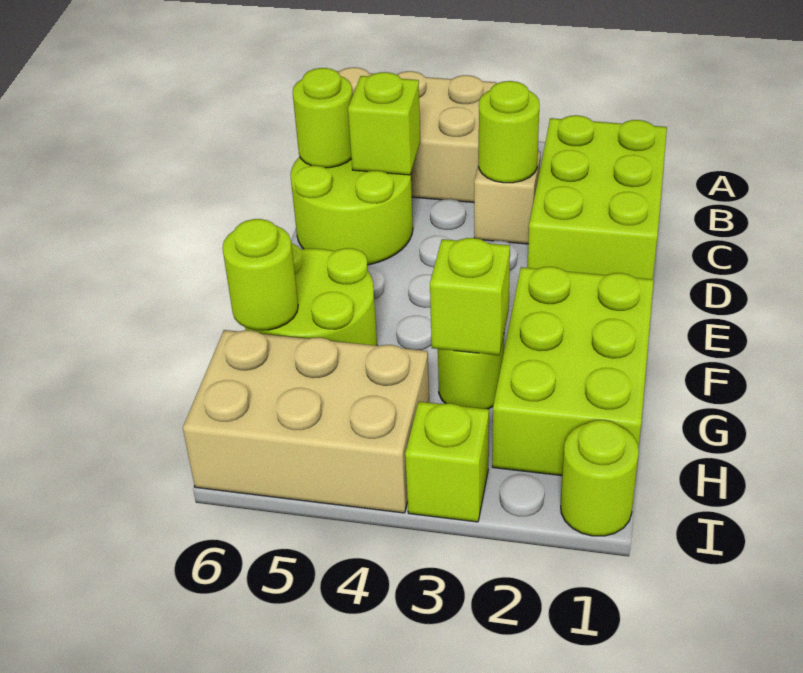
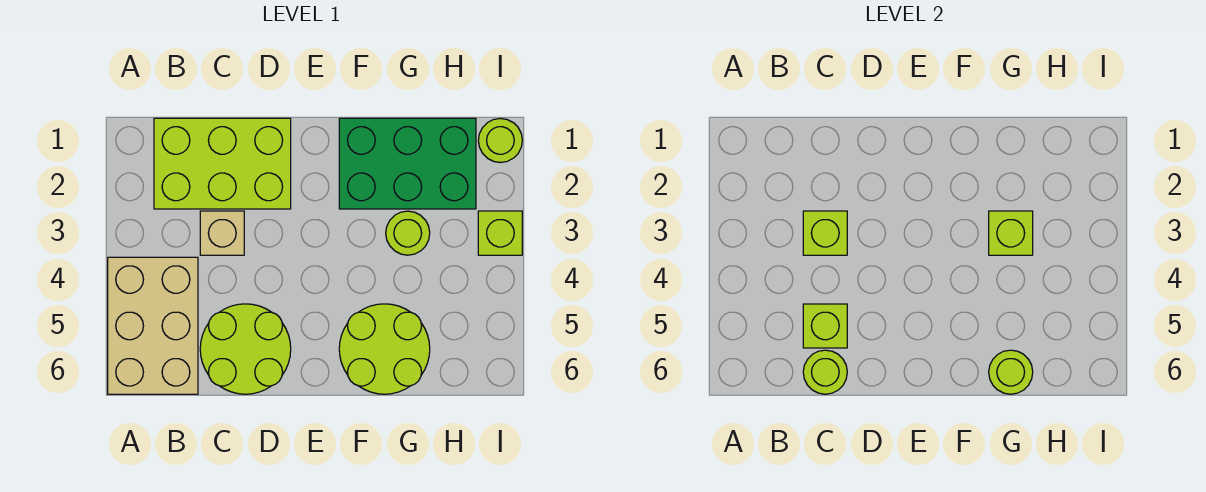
lime round brick C3 level 2 -> lime brick C3 level 2
lime brick F1:H2 level 1 -> green brick F1:H2 level 1
tan brick H4:I6 level 1 -> none

